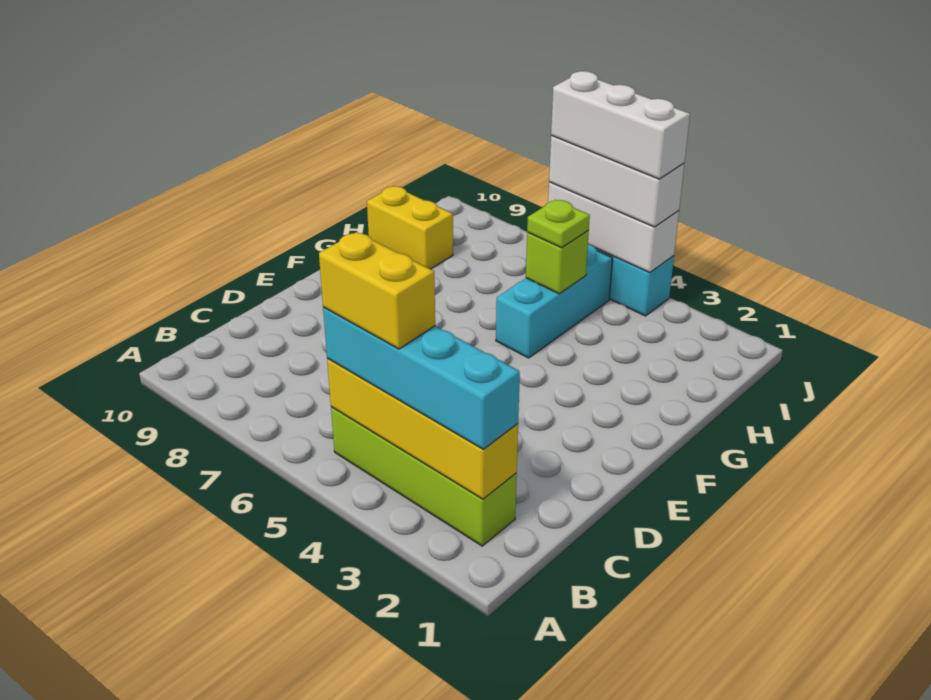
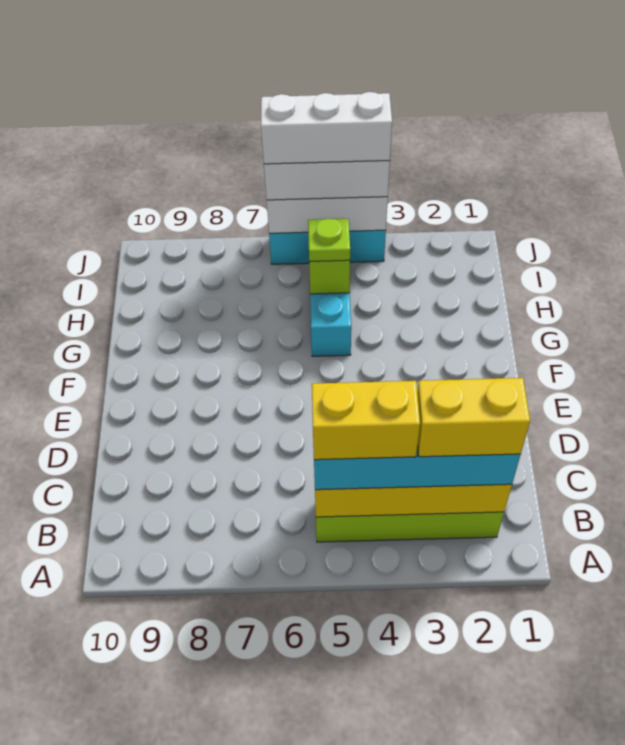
yellow brick H9:H10 level 1 -> yellow brick B2:B3 level 4

